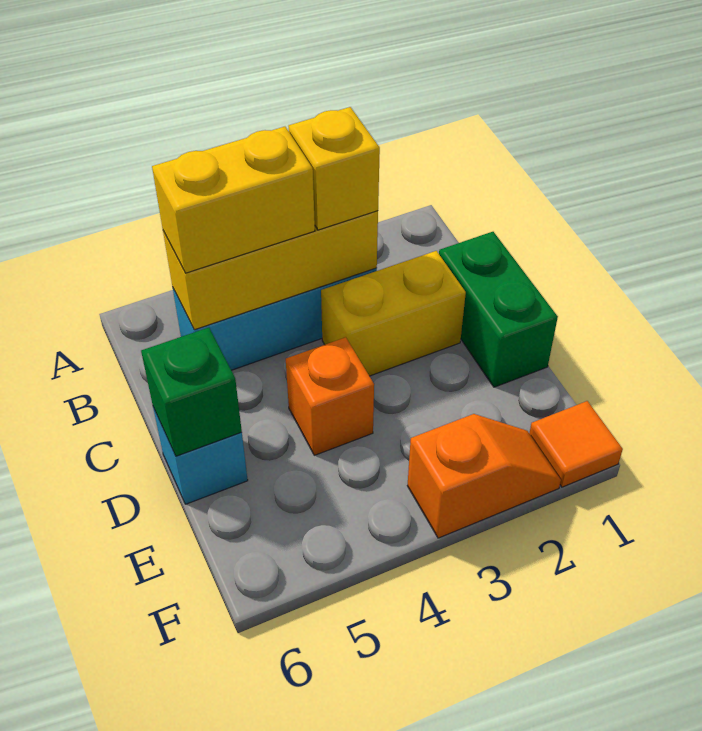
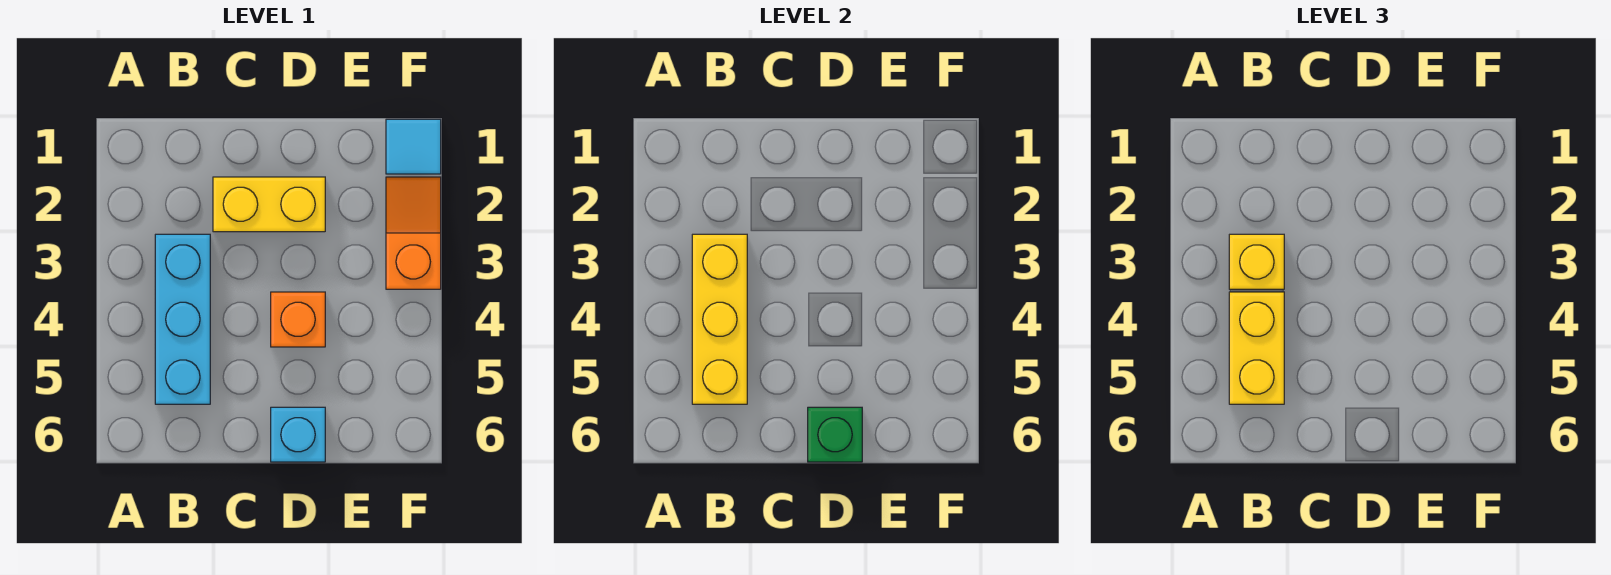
green brick C1:D1 level 1 -> none
yellow brick C2:C3 level 1 -> yellow brick C2:D2 level 1
orange tile F1 level 1 -> cyan tile F1 level 1

